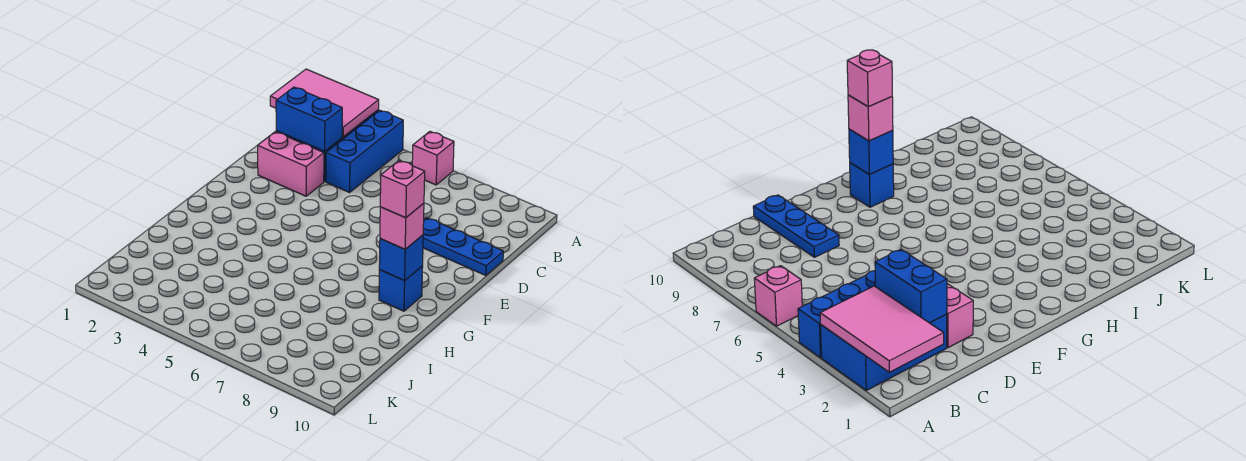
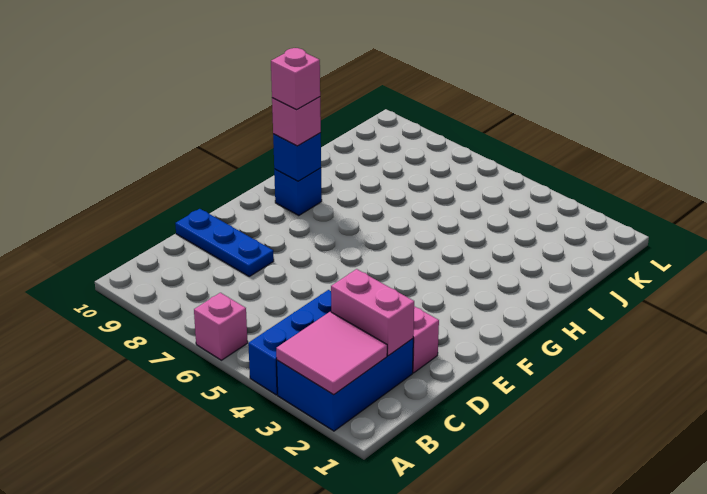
pink tile A1:B3 level 2 -> pink tile A2:B3 level 2
blue brick C2:C3 level 2 -> pink brick C2:C3 level 2

